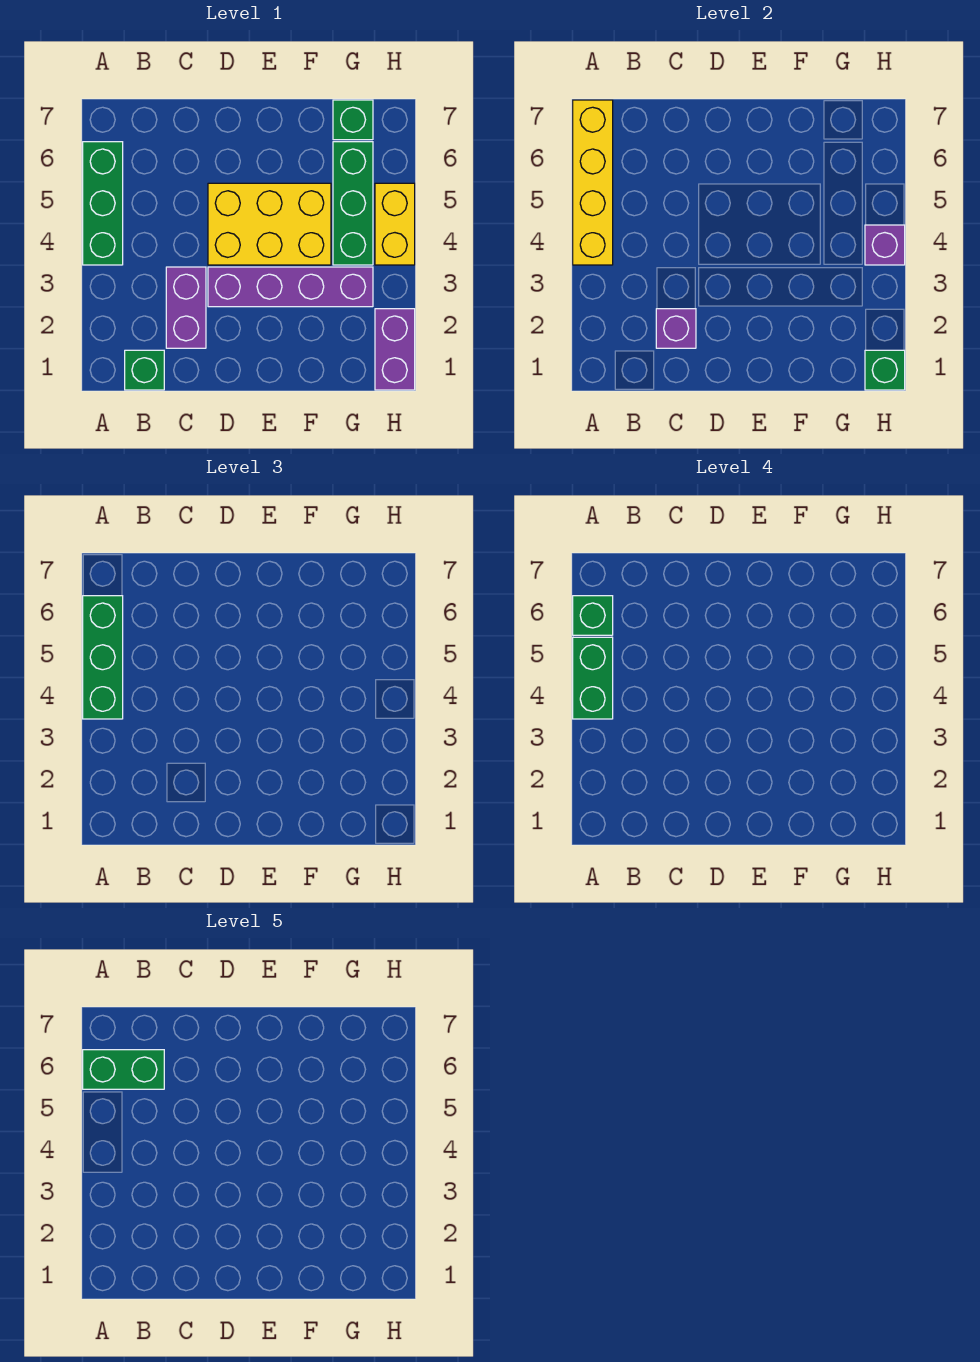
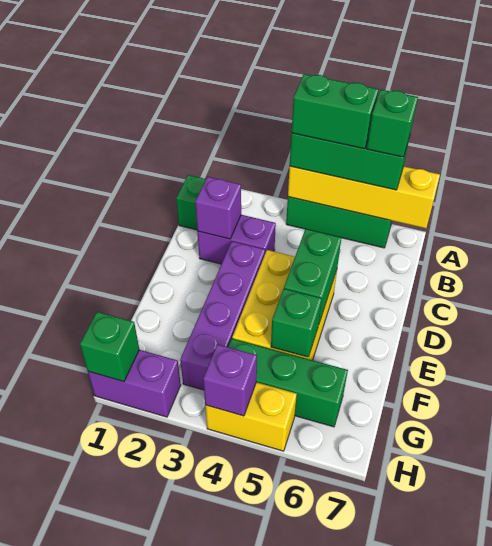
green brick A6:B6 level 5 -> green brick D5:E5 level 2
green brick G7 level 1 -> green brick F5 level 2

